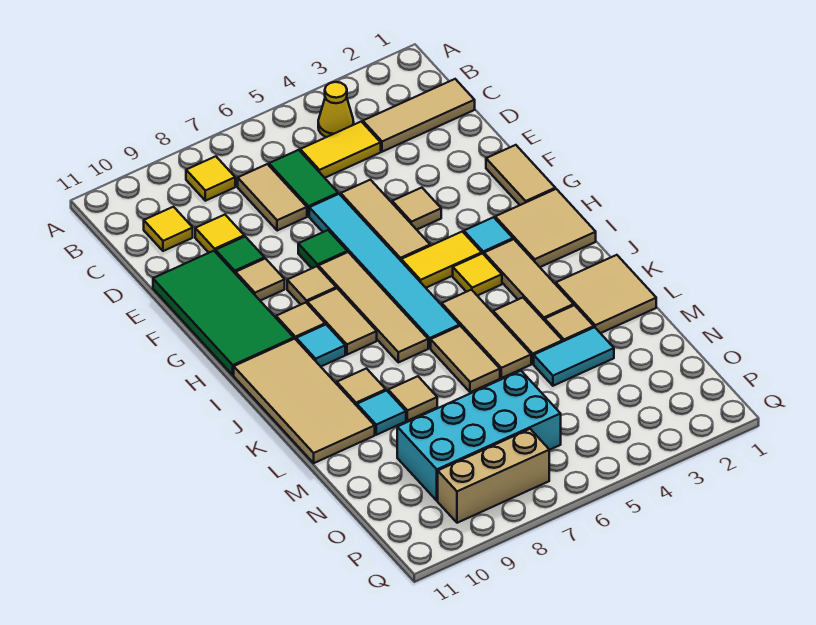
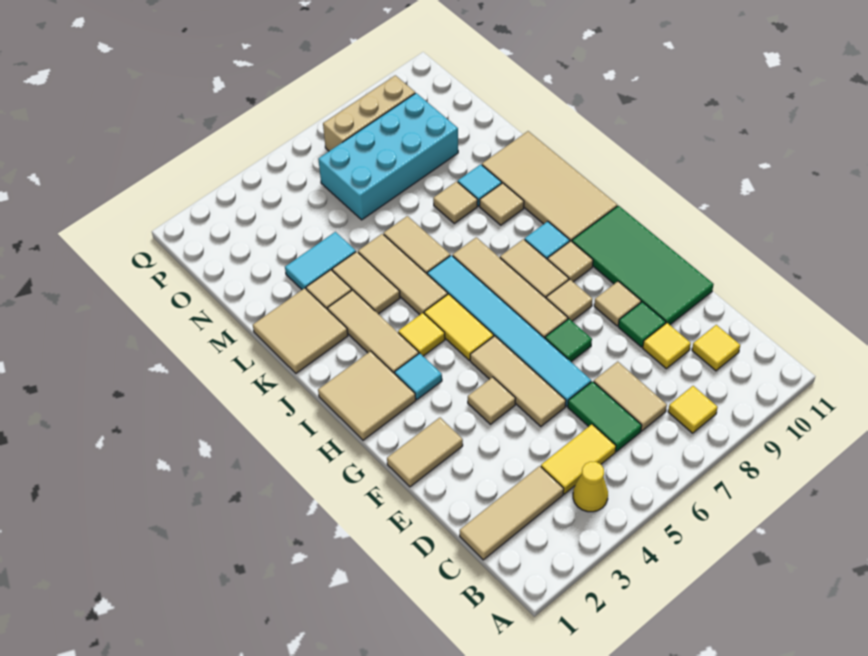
tan tile F1:G1 level 1 -> tan tile F1:F2 level 1
yellow tile H4:H5 level 1 -> yellow tile H5:I5 level 1

